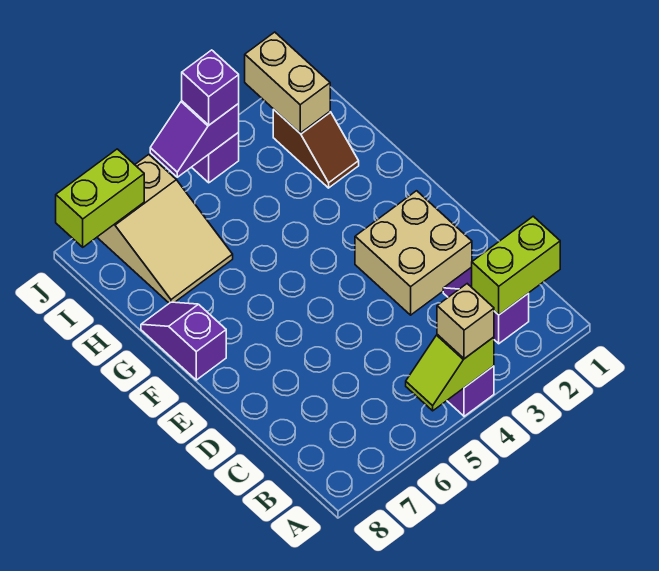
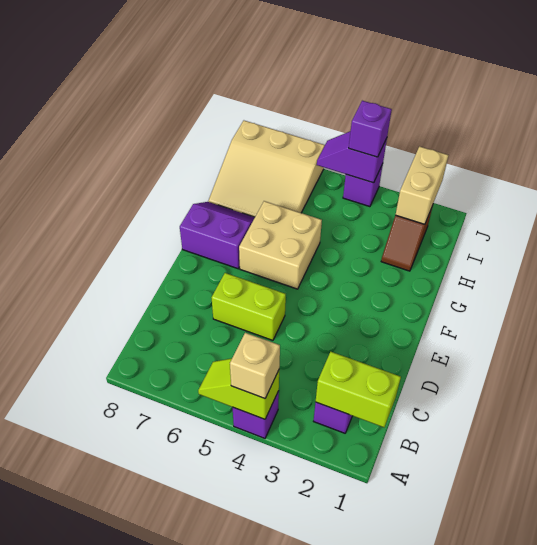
tan brick D2:E3 level 1 -> tan brick F5:G6 level 1
purple slope F8:G8 level 1 top F -> purple slope F7:G8 level 1 top F
tan slope H6:J7 level 1 top J -> tan slope H6:J8 level 1 top J
lime brick J7:J8 level 2 -> lime brick D5:D6 level 1

